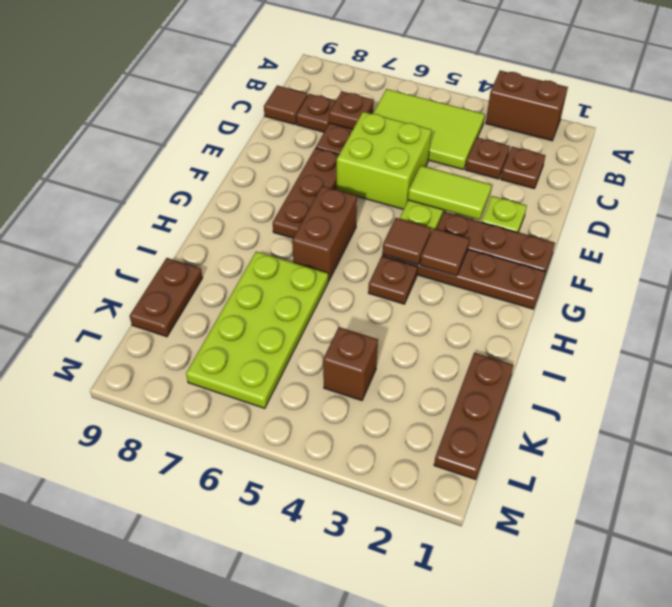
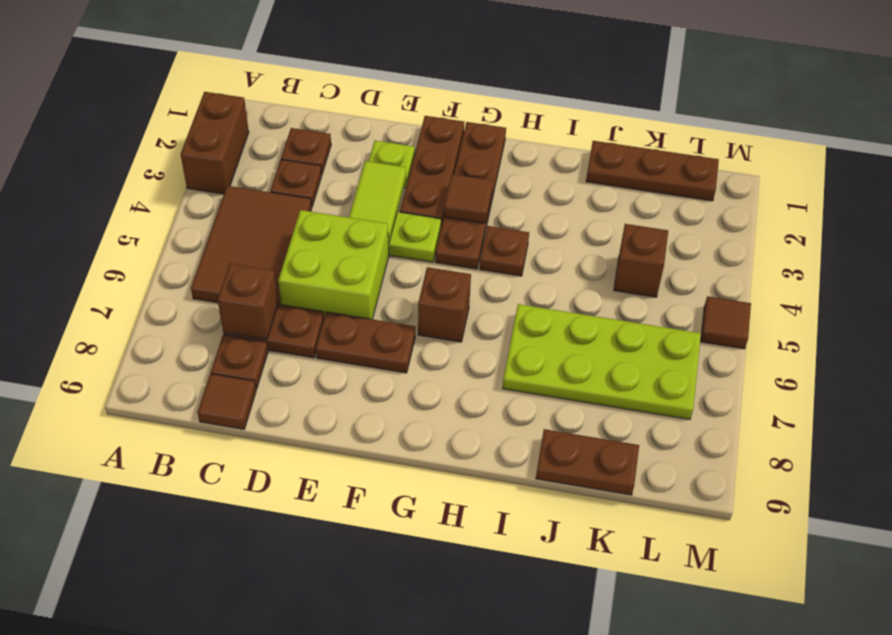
lime tile B4:C6 level 1 -> brown tile B4:C6 level 1
brown plate C7 level 2 -> brown brick C7 level 2
brown plate E7:G7 level 1 -> brown plate E7:F7 level 1
brown tile G4 level 2 -> brown tile M5 level 1
brown brick G6:H6 level 1 -> brown brick G6 level 1

